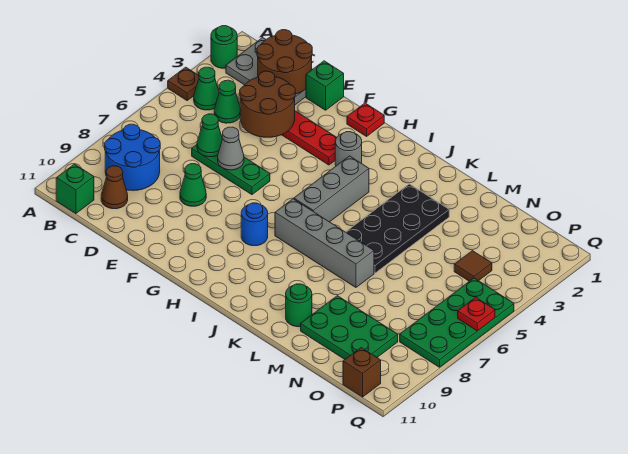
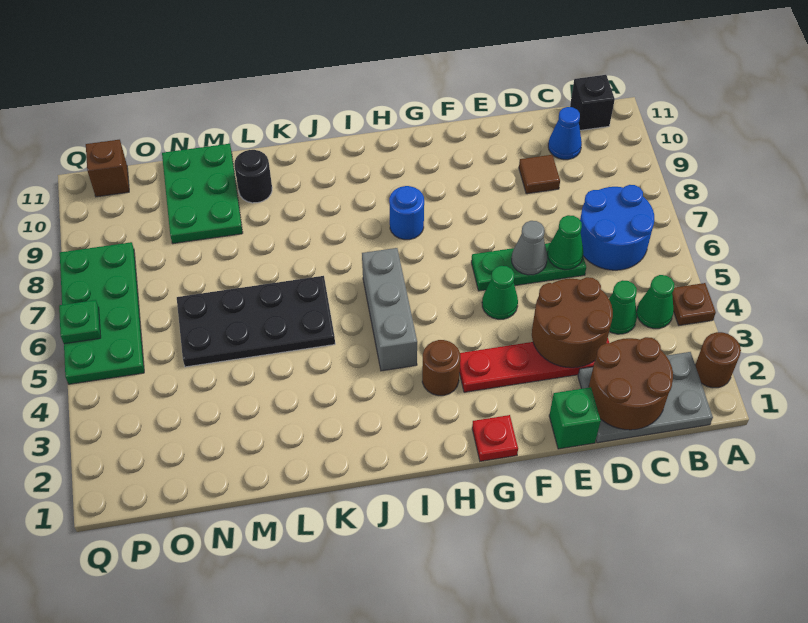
green round brick A2 level 1 -> brown round brick A2 level 1
blue round brick B8:C9 level 1 -> blue round brick B6:C7 level 1
green brick B11 level 1 -> black brick B11 level 1
brown cone C10 level 1 -> blue cone C10 level 1
green cone E8 level 1 -> green cone F5 level 1
grey round brick H3 level 1 -> brown round brick H3 level 1
grey brick I7:L7 level 1 -> none
black plate K3:L6 level 1 -> black plate K5:N6 level 1
green round brick L10 level 1 -> black round brick L10 level 1
green plate M9:O10 level 1 -> green plate M9:N11 level 1
brown tile O4 level 1 -> brown tile D9 level 1
red plate Q6 level 2 -> green plate Q6 level 2

